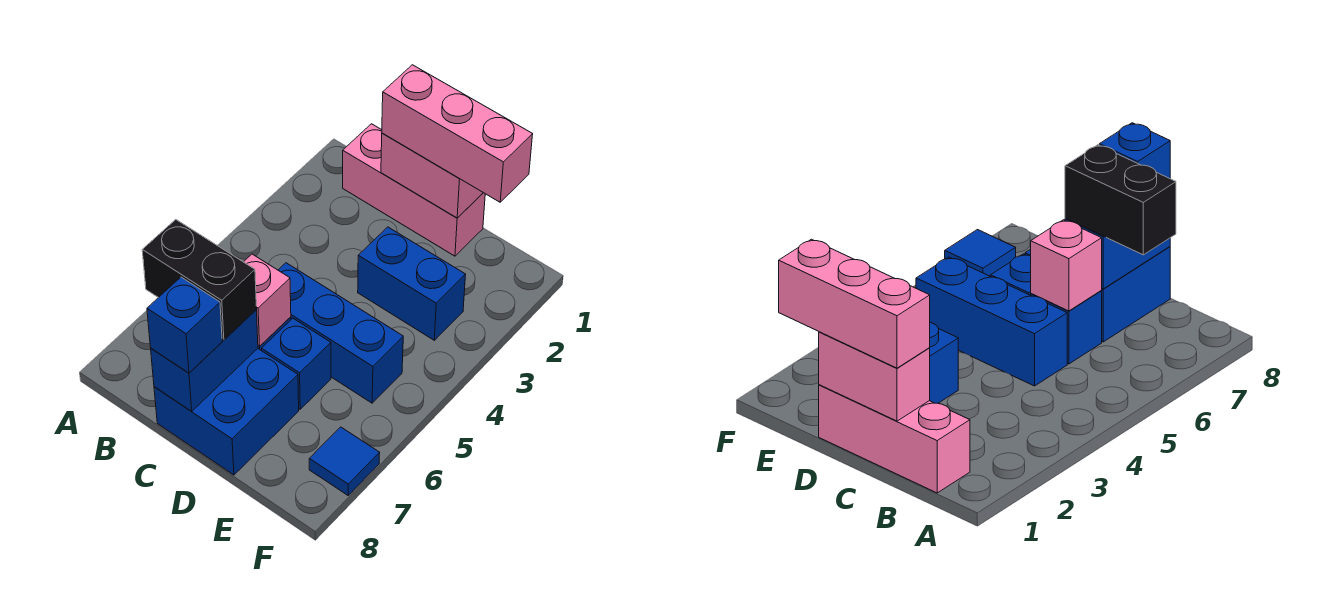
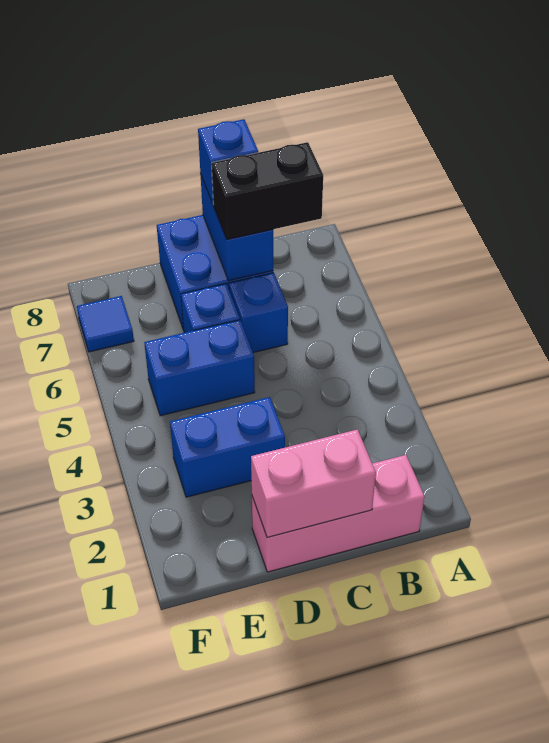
pink brick C1:E1 level 3 -> none
blue brick C5:E5 level 1 -> blue brick D5:E5 level 1
pink brick C6 level 2 -> none

